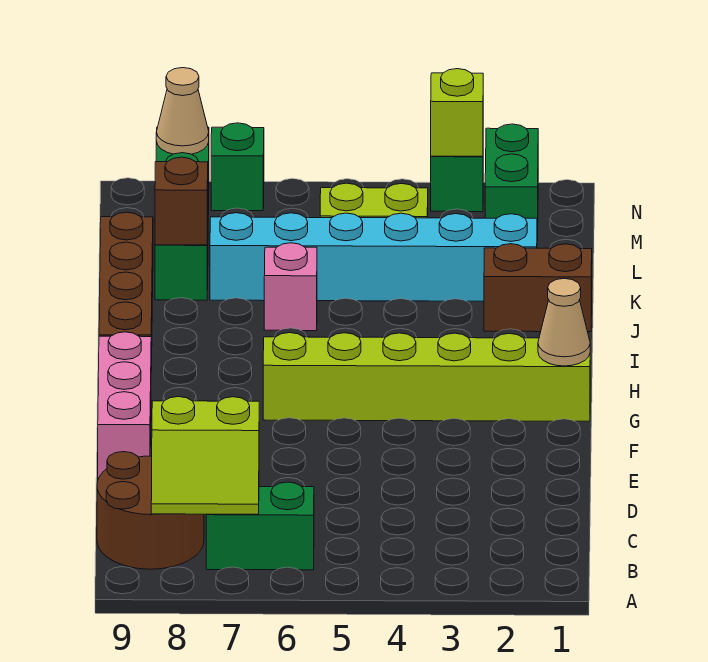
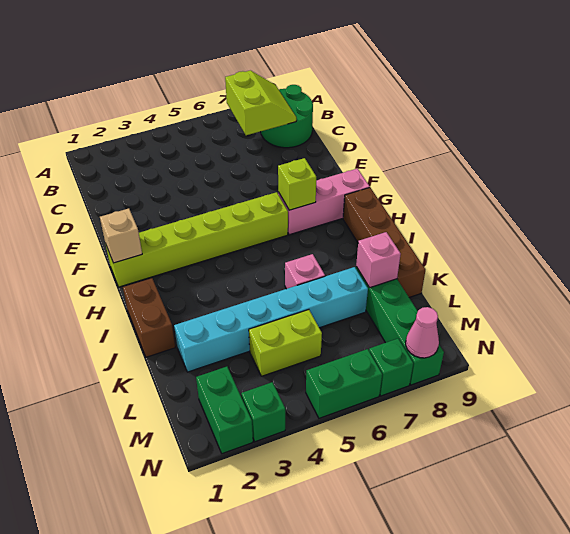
green brick B6:B7 level 1 -> green brick N5:N6 level 1
lime slope B7:C8 level 2 top C -> lime slope B7:C8 level 2 top 7
brown round brick B8:C9 level 1 -> green round brick B8:C9 level 1
pink brick E9:G9 level 1 -> pink brick G7:G9 level 1
tan cone G1 level 2 -> tan brick G1 level 2
brown brick J1:J2 level 1 -> brown brick I1:J1 level 1
brown brick K8 level 2 -> pink brick K8 level 2
lime brick N3 level 2 -> lime brick G7 level 2
tan cone N8 level 2 -> pink cone N8 level 2

